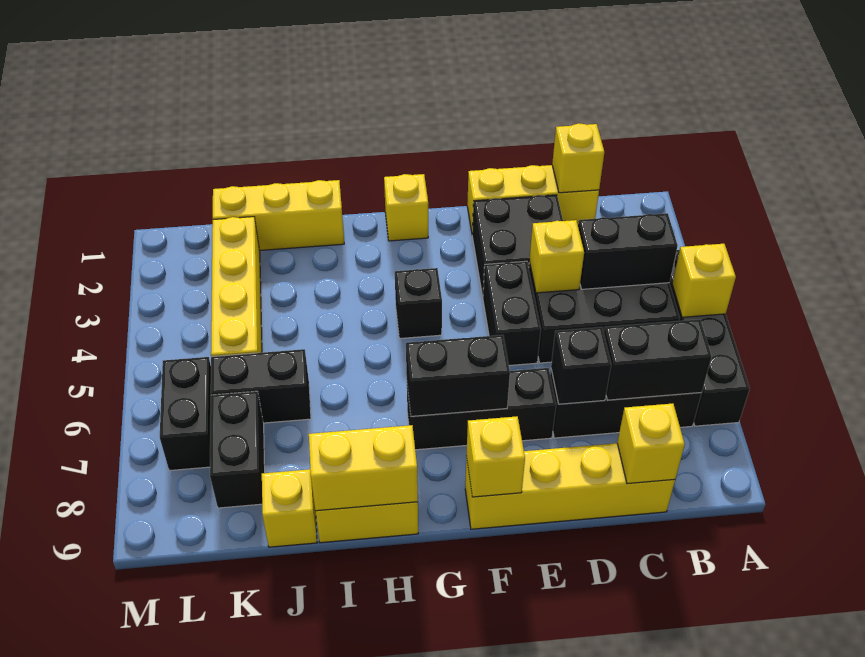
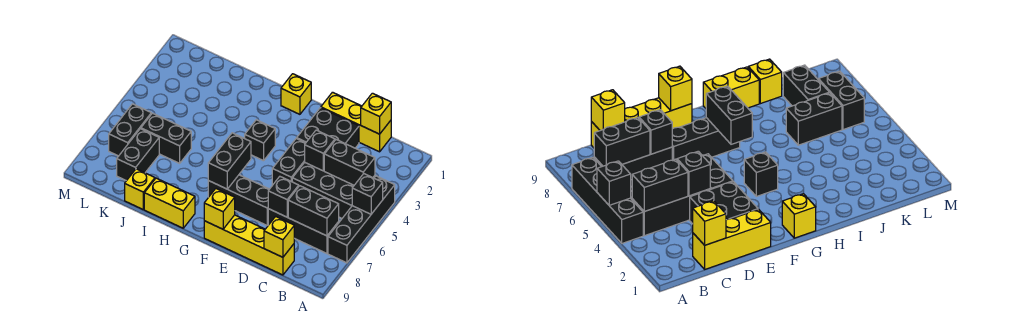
yellow brick A5 level 2 -> black brick A5 level 2
yellow brick D4 level 2 -> black brick D4 level 2
black brick F7:G7 level 2 -> black brick G6:G7 level 2
yellow brick H9:I9 level 2 -> none
yellow brick I1:K1 level 1 -> none
yellow brick K2:K5 level 1 -> none

